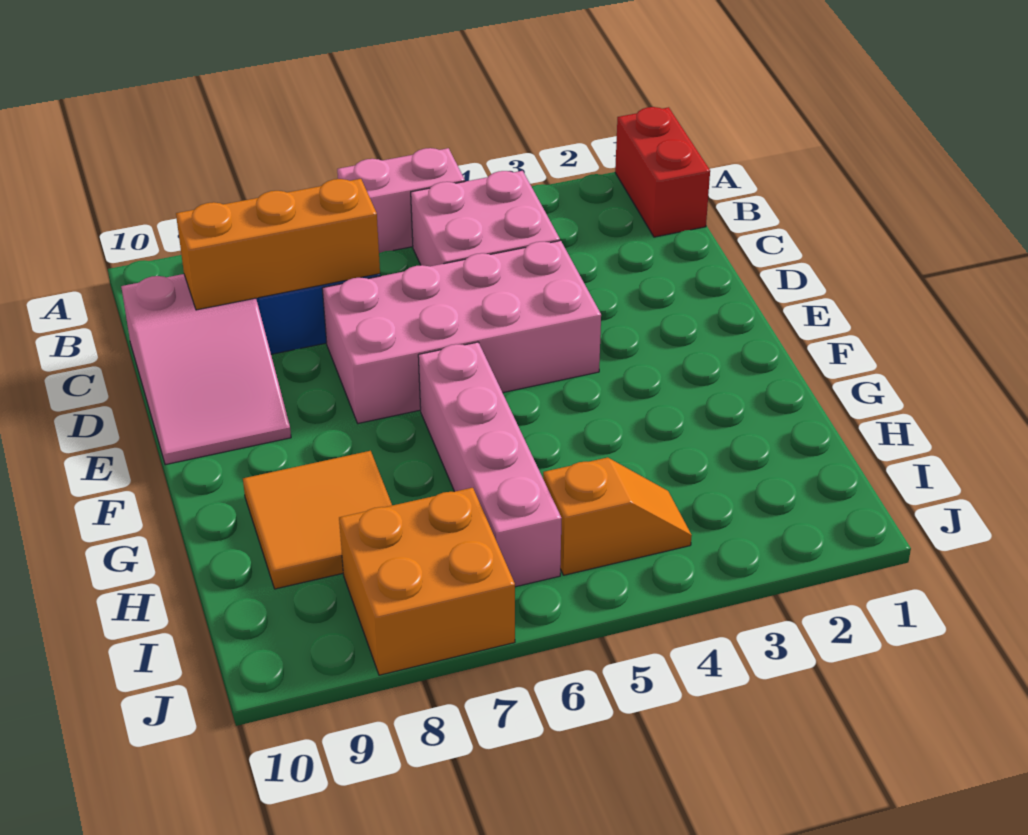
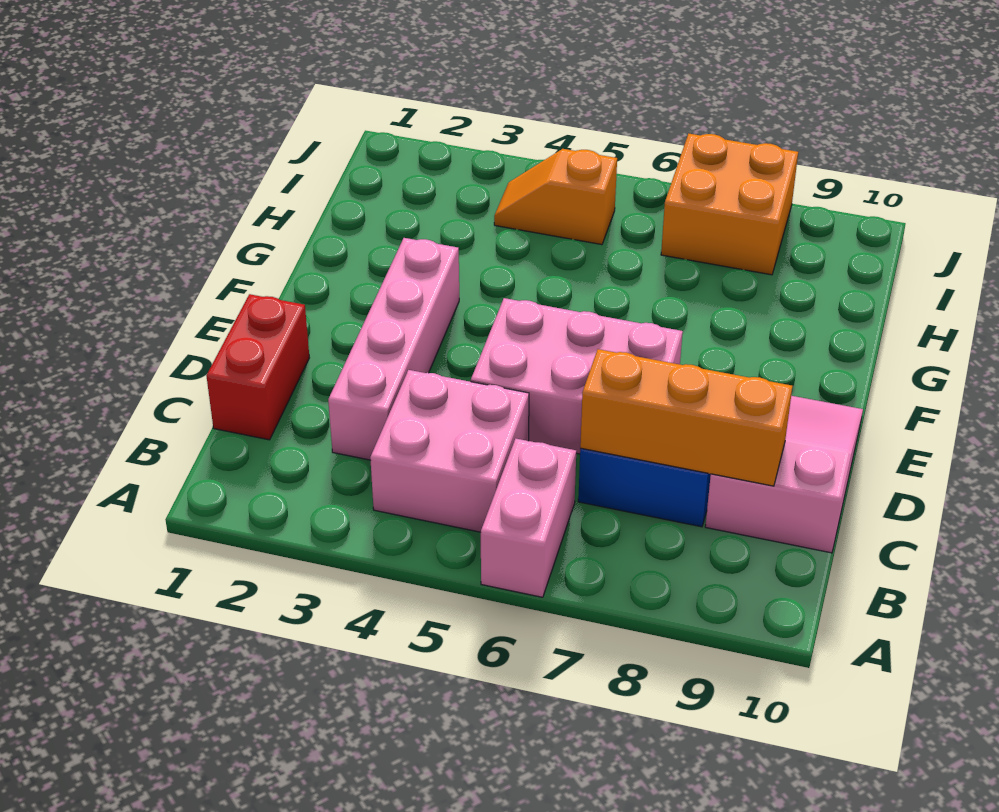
red brick A1:B1 level 1 -> red brick C1:D1 level 1
pink brick A5:A6 level 1 -> pink brick A6:B6 level 1
pink brick D4:E7 level 1 -> pink brick D5:E7 level 1
pink brick F6:I6 level 1 -> pink brick C3:F3 level 1
orange tile G8:H9 level 1 -> none

